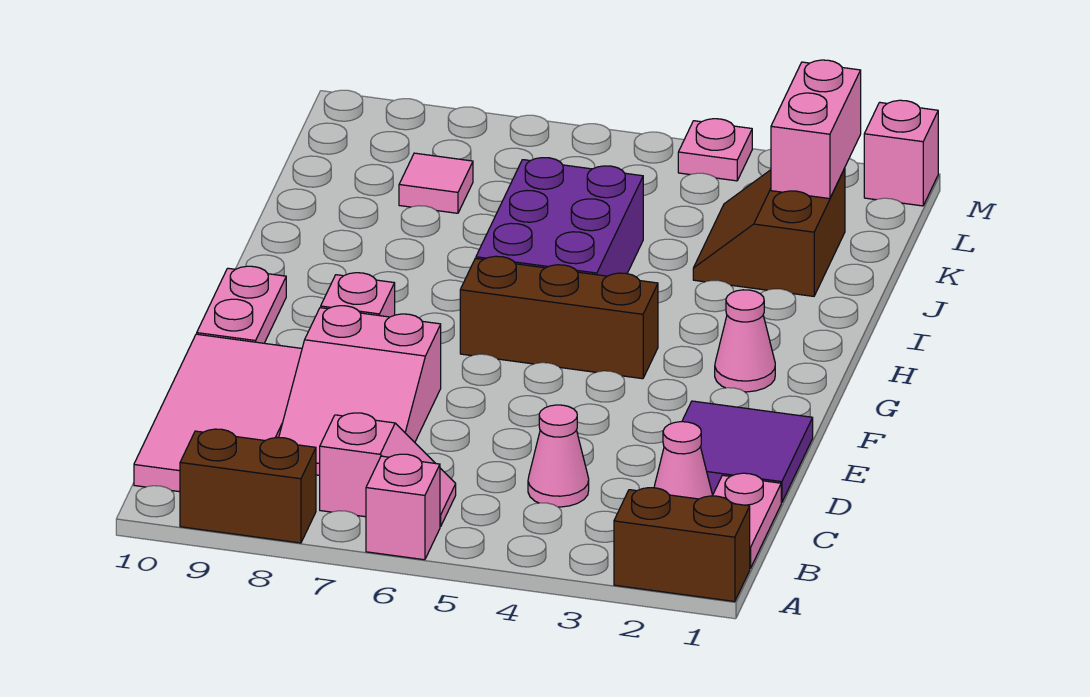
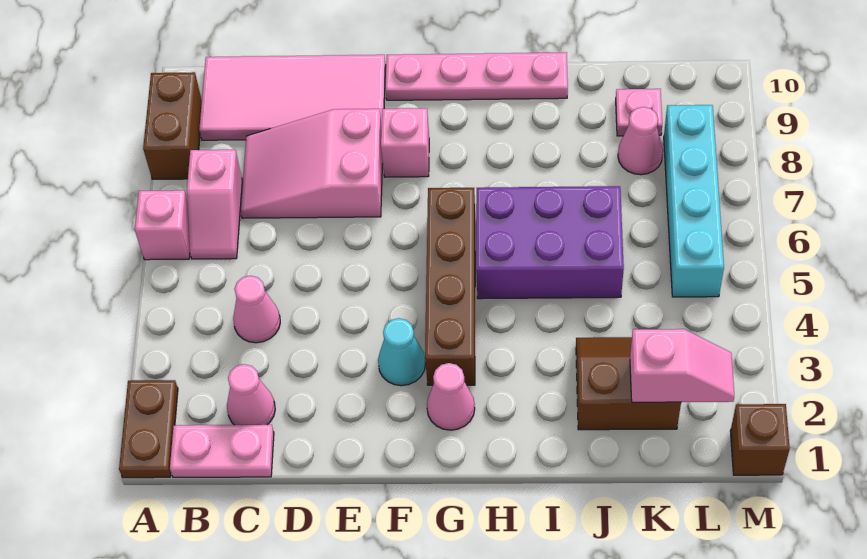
brown brick A1:A2 level 1 -> brown plate A1:A2 level 1
purple tile D1:E2 level 1 -> none
none -> cyan cone F3 level 1
pink plate F10:G10 level 1 -> pink plate F10:I10 level 1
brown brick G4:G6 level 1 -> brown brick G3:G6 level 1
pink brick K2:L2 level 2 -> pink slope K2:L2 level 2 top K
pink tile K8 level 1 -> pink cone K8 level 1
none -> cyan brick L5:L8 level 1
pink brick M1 level 1 -> brown brick M1 level 1
pink plate M4 level 1 -> pink plate K9 level 1

